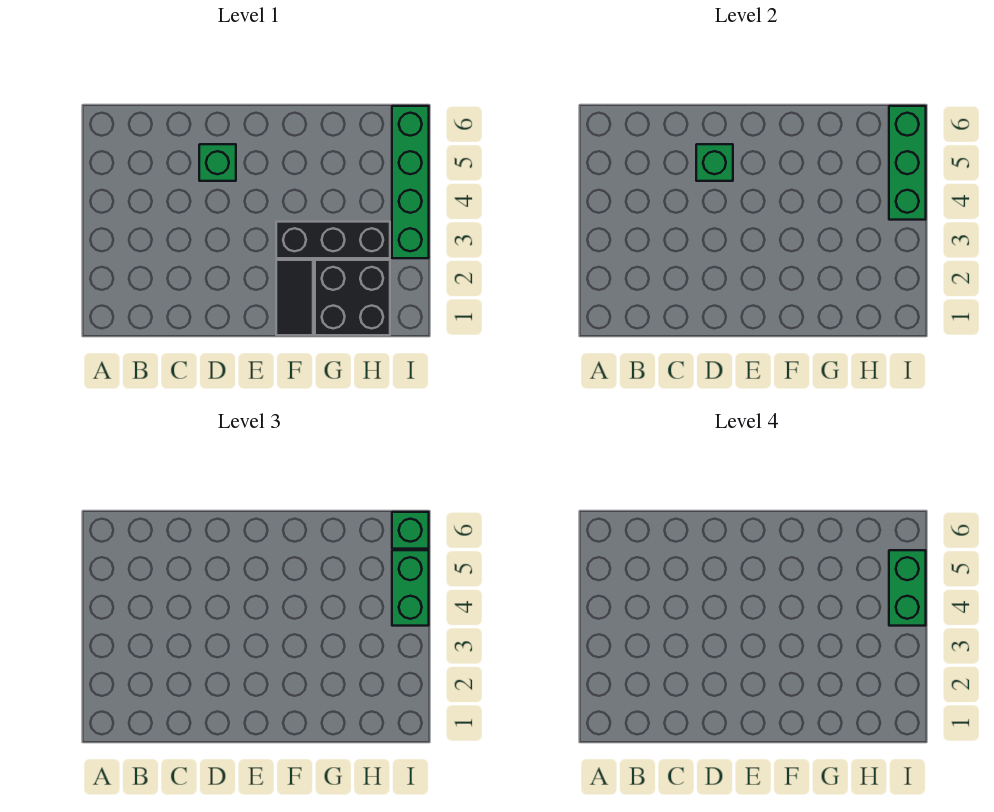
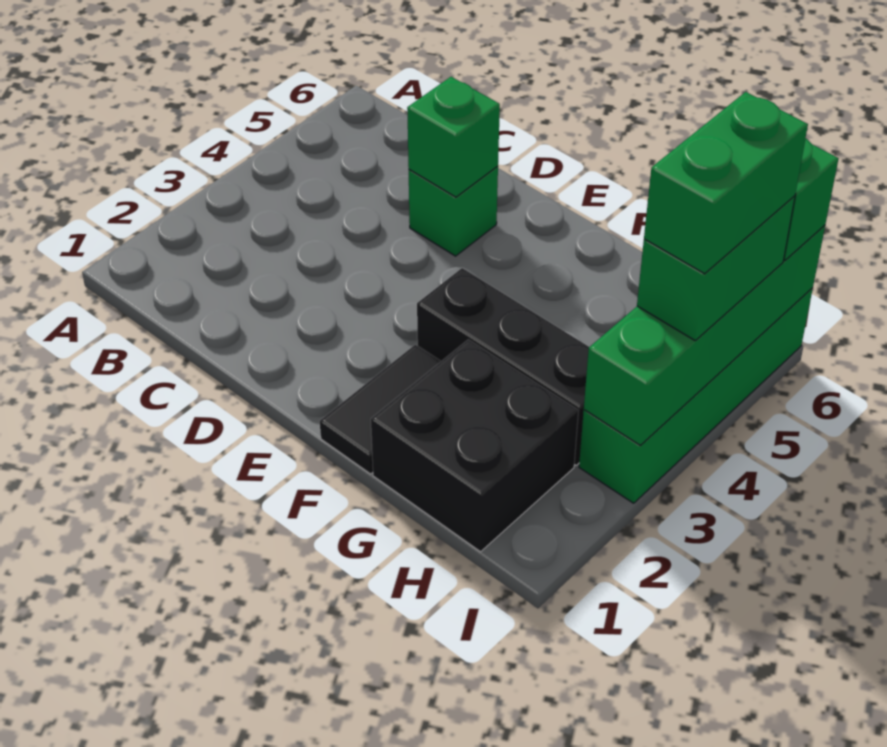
green brick I4:I6 level 2 -> green brick I3:I6 level 2

